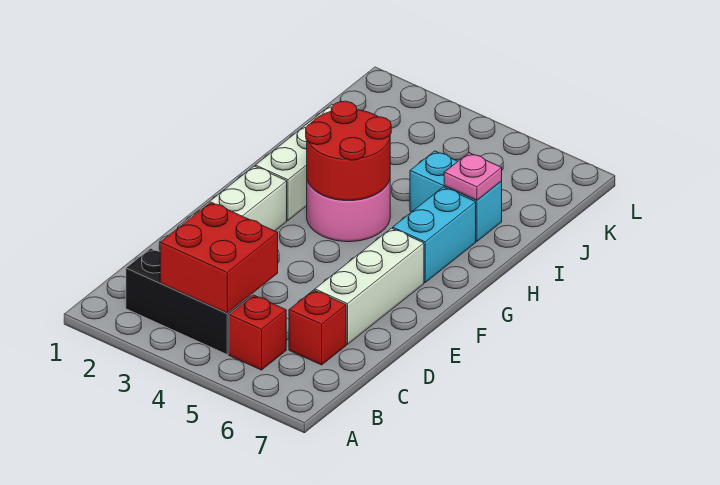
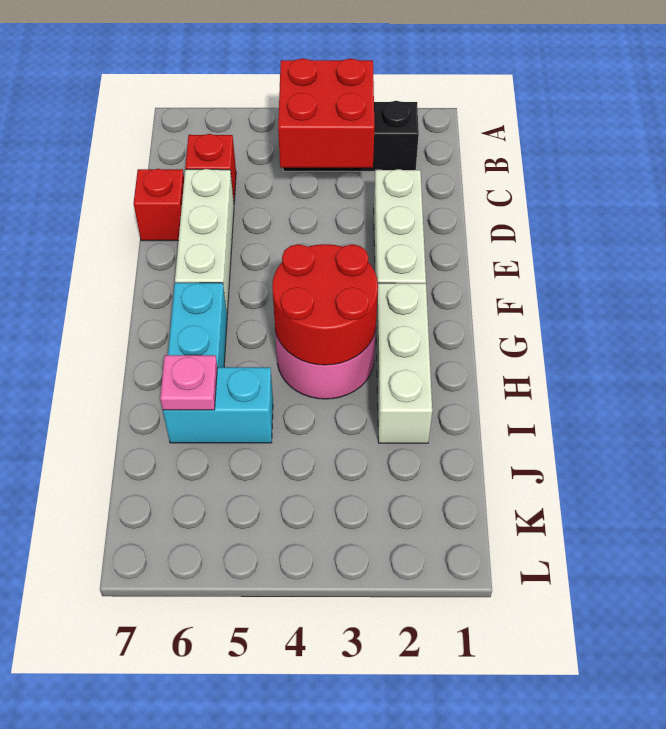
red brick B5 level 1 -> red brick D7 level 1

